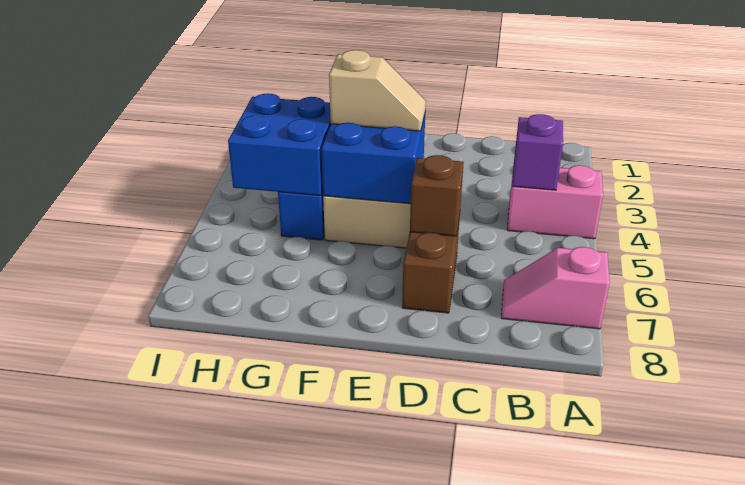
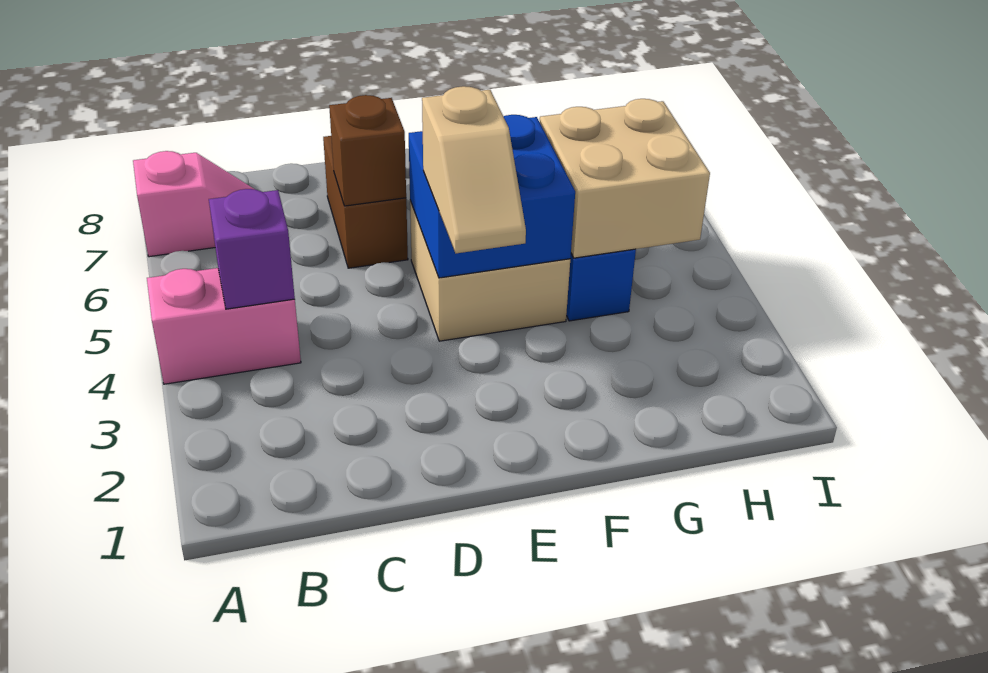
tan slope E4:F4 level 3 top F -> tan slope E3:E4 level 3 top 4
blue brick G4:H5 level 2 -> tan brick G4:H5 level 2

